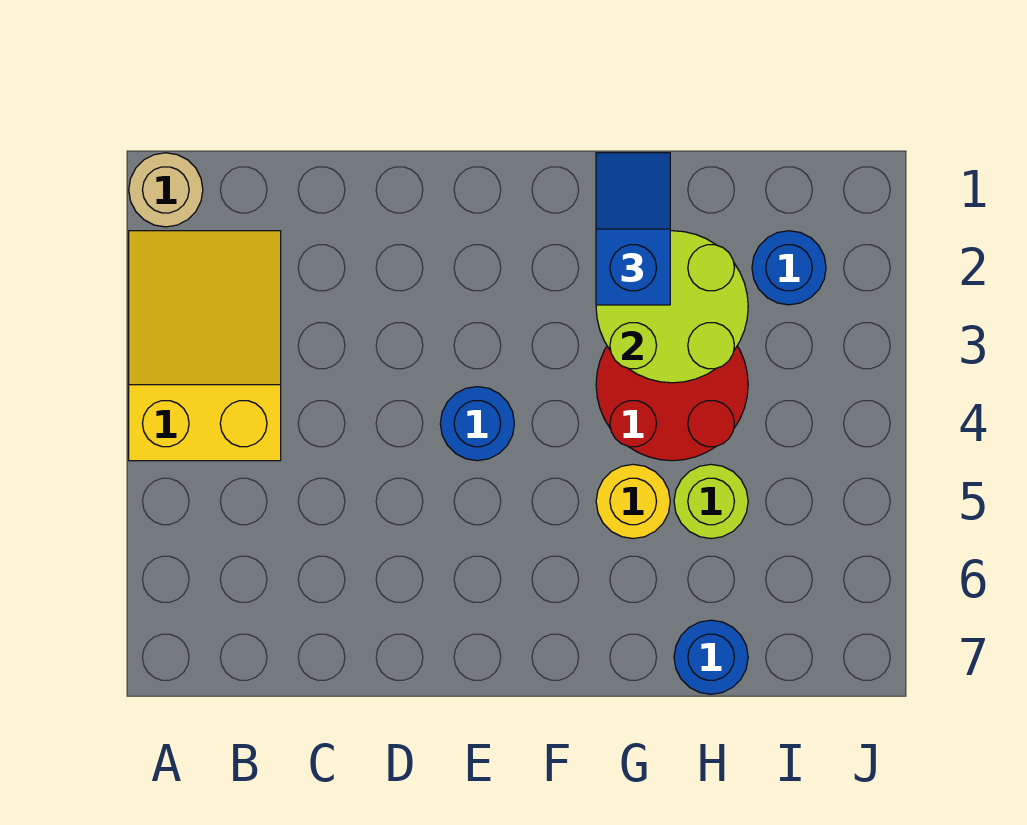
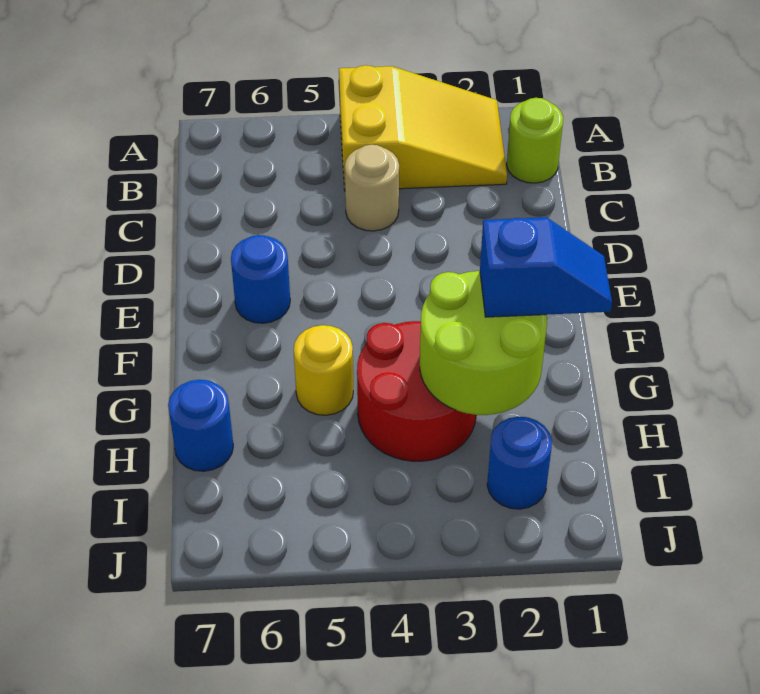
tan round brick A1 level 1 -> tan round brick C4 level 1
blue round brick E4 level 1 -> blue round brick E6 level 1
lime round brick H5 level 1 -> lime round brick B1 level 1

